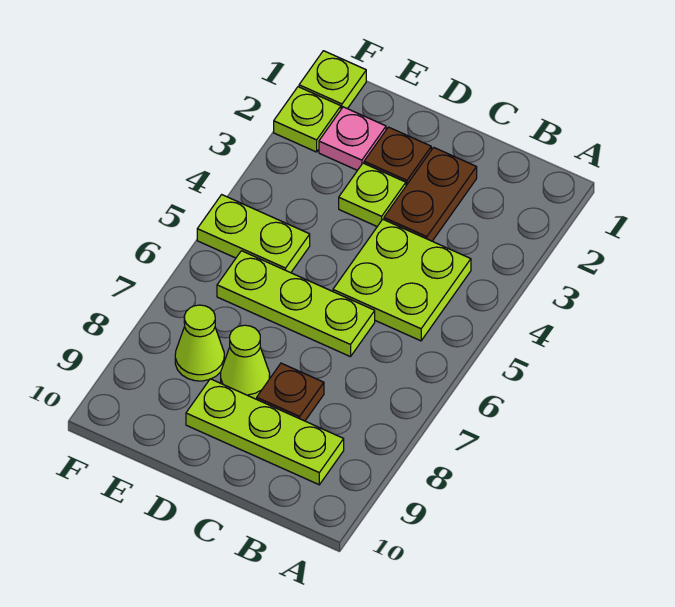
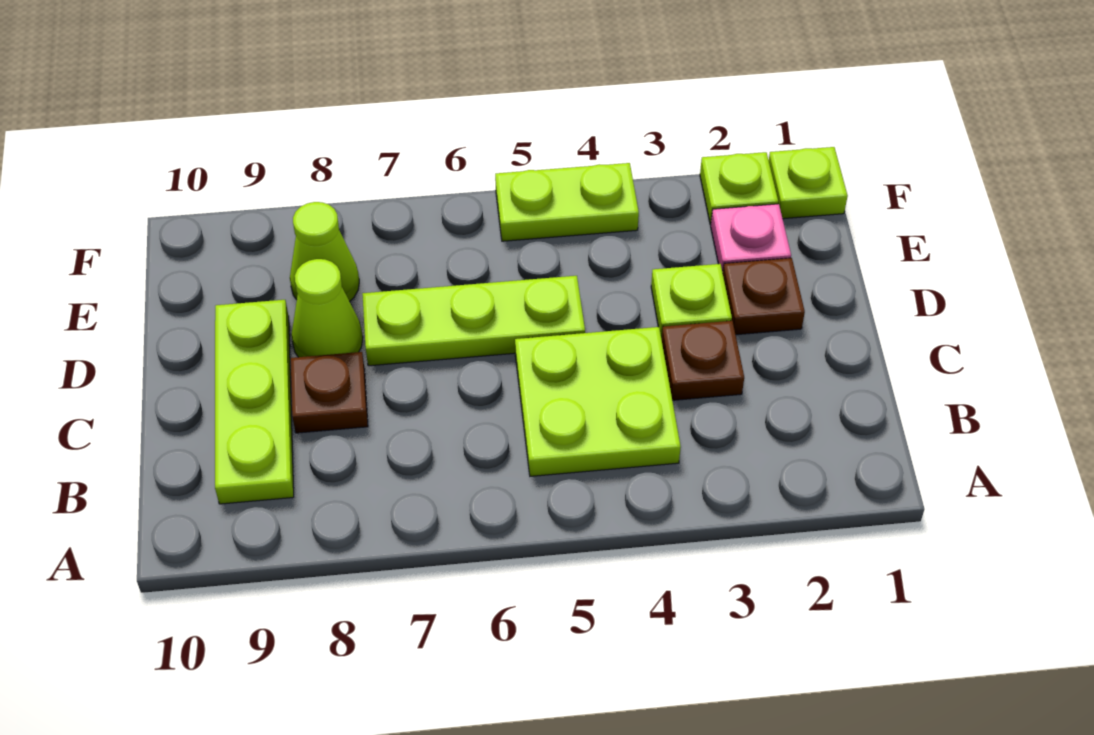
brown plate C2:C3 level 1 -> brown plate C3 level 1
lime plate C6:E6 level 1 -> lime plate D5:D7 level 1
lime plate E5:F5 level 1 -> lime plate F4:F5 level 1

